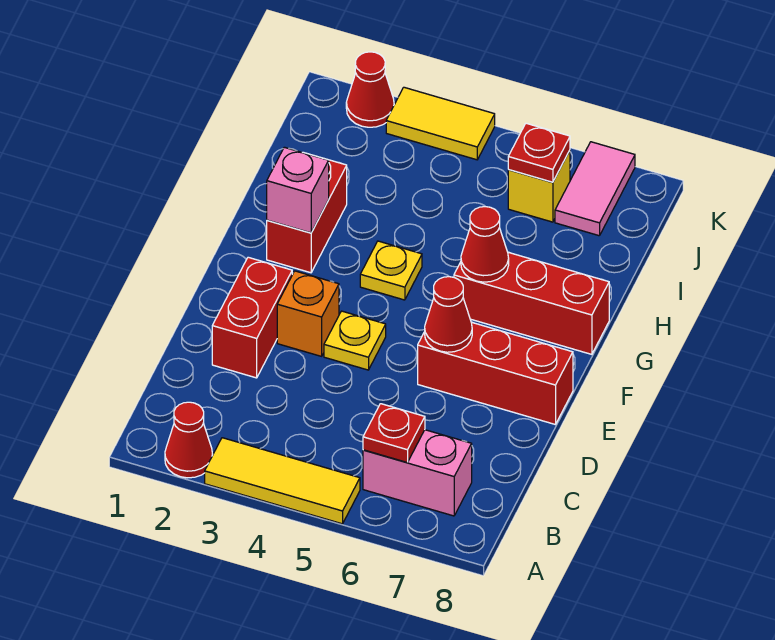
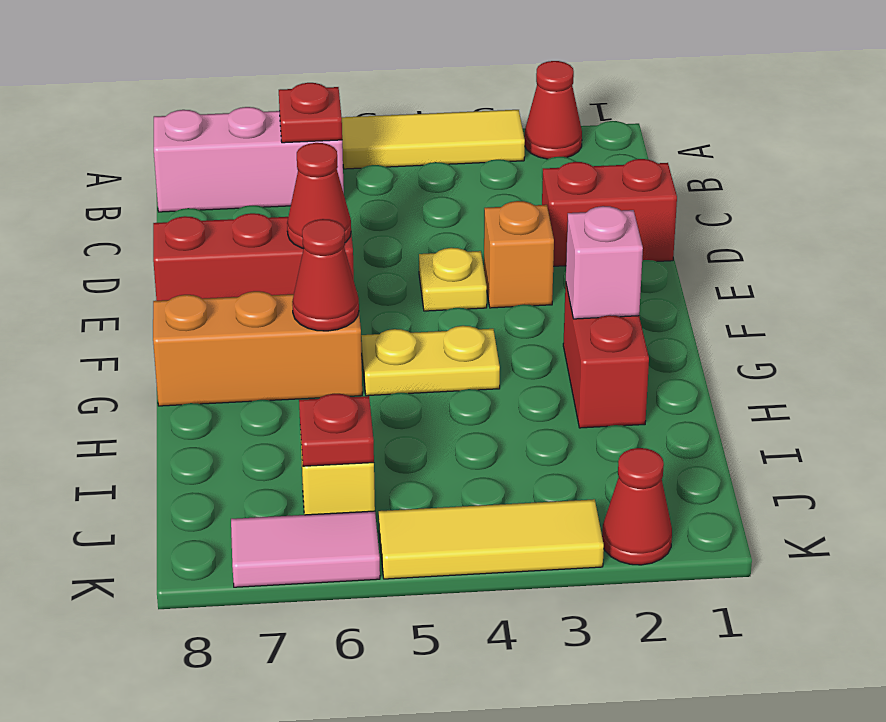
pink brick B6:B7 level 1 -> pink brick B6:B8 level 1
red brick D2:E2 level 1 -> red brick D1:D2 level 1
yellow plate G4 level 1 -> yellow plate G4:G5 level 1
red brick G6:G8 level 1 -> orange brick G6:G8 level 1
pink tile J7:K7 level 1 -> pink tile K6:K7 level 1
yellow tile K3:K4 level 1 -> yellow tile K3:K5 level 1

